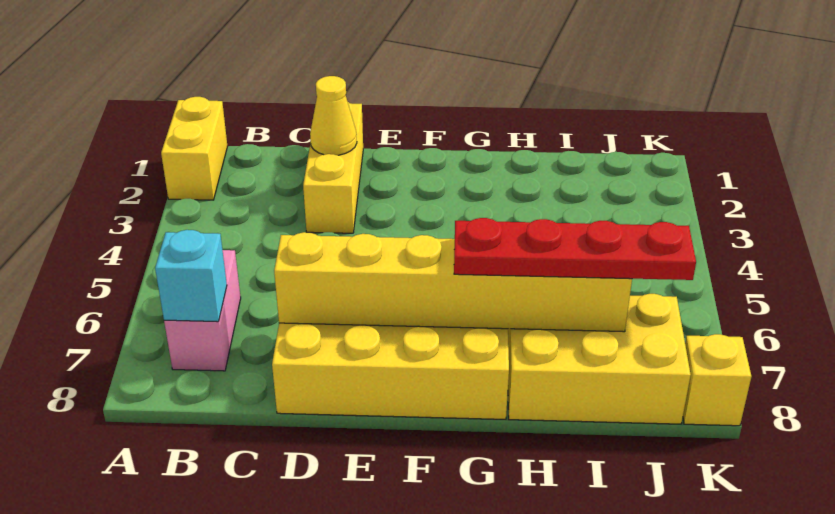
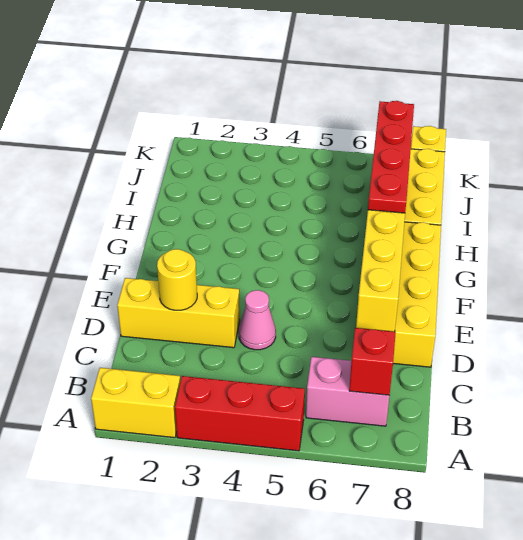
none -> red brick A3:A5 level 1
cyan brick B7 level 2 -> red brick B7 level 2
yellow cone D2 level 2 -> yellow round brick D2 level 2
none -> pink cone D4 level 1

